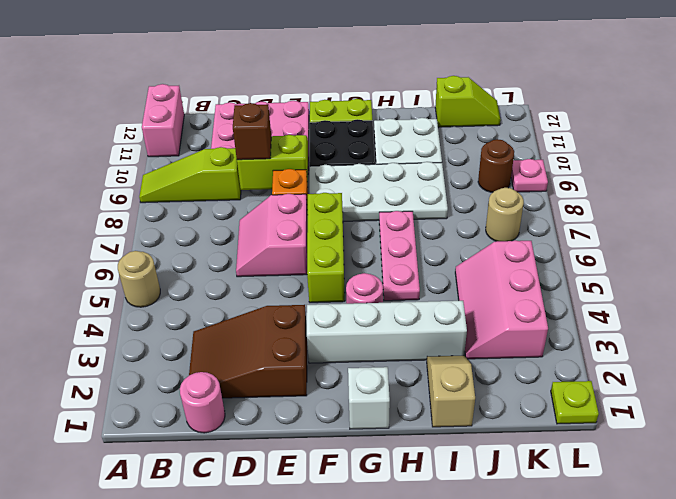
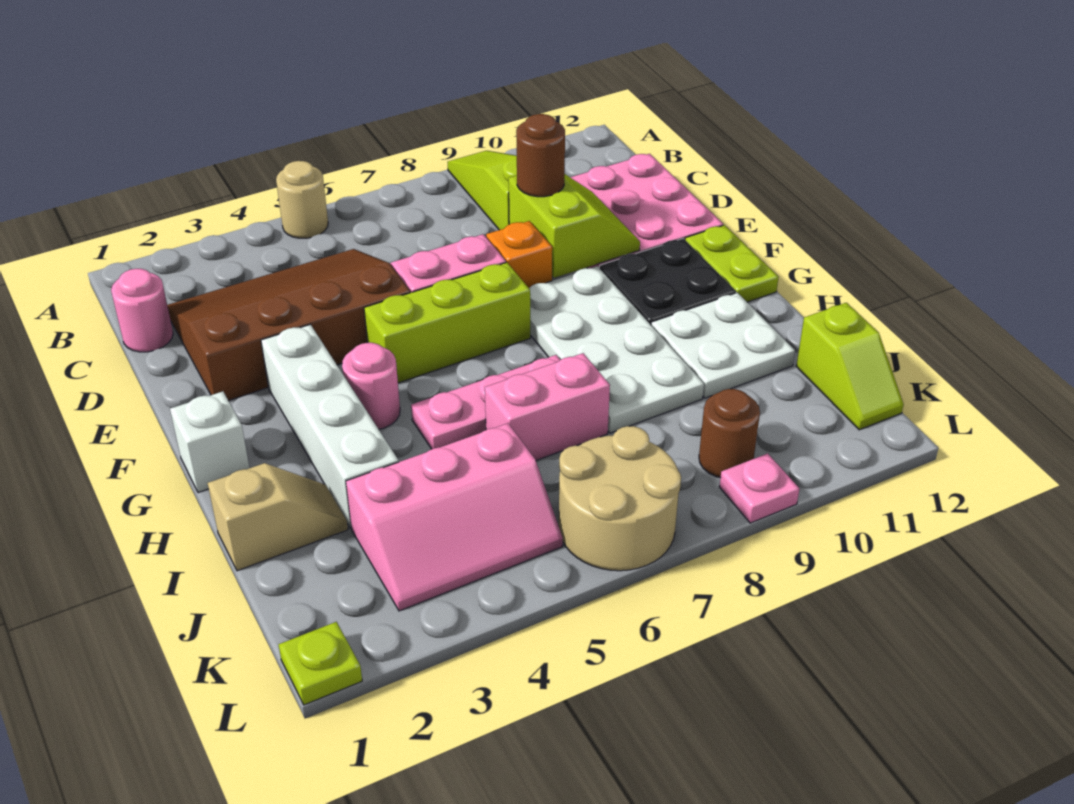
pink brick A11:A12 level 1 -> pink brick I6:I7 level 1
brown slope C2:E3 level 1 top E -> brown slope C2:E5 level 1 top E
brown brick D9 level 3 -> brown round brick D9 level 3
pink slope J3:K5 level 1 top K -> pink slope J3:K5 level 1 top J
tan round brick K7 level 1 -> tan round brick K6:L7 level 1

